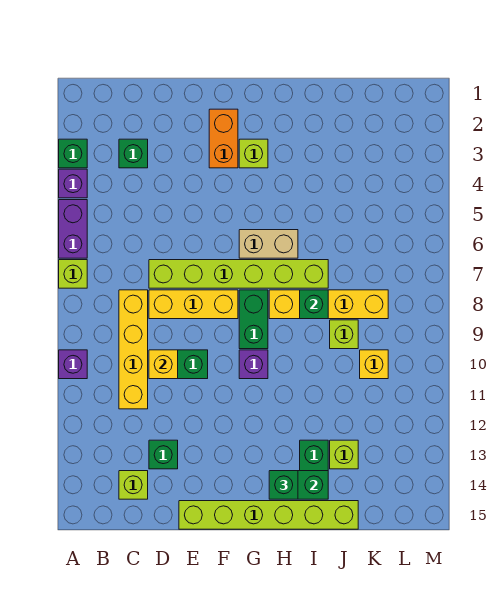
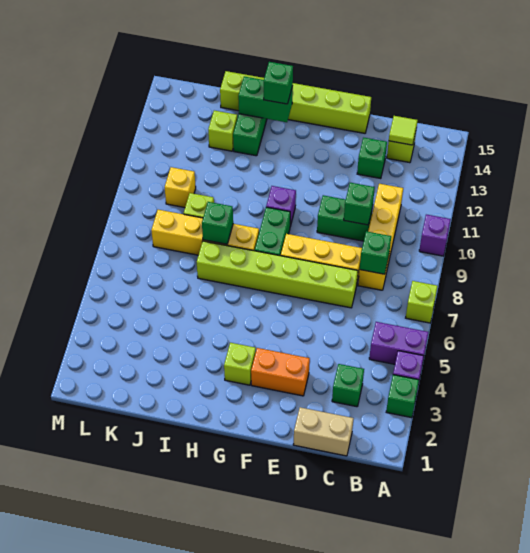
purple brick A5:A6 level 1 -> purple brick A5:B5 level 1
none -> green brick C8 level 2
none -> lime tile C14 level 2
yellow brick D10 level 2 -> green brick D10 level 2
orange brick F2:F3 level 1 -> orange brick E3:F3 level 1
tan brick G6:H6 level 1 -> tan brick C1:D1 level 1

